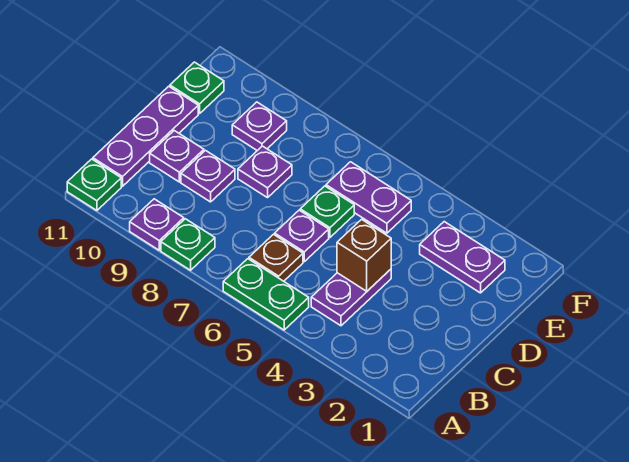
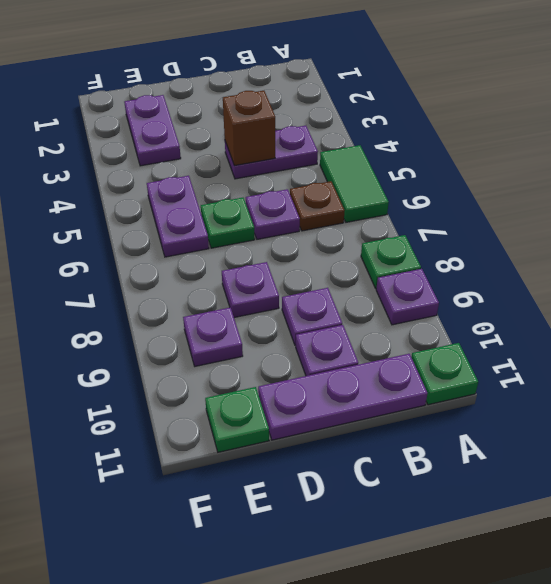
green plate A5:A6 level 1 -> green tile A5:A6 level 1

